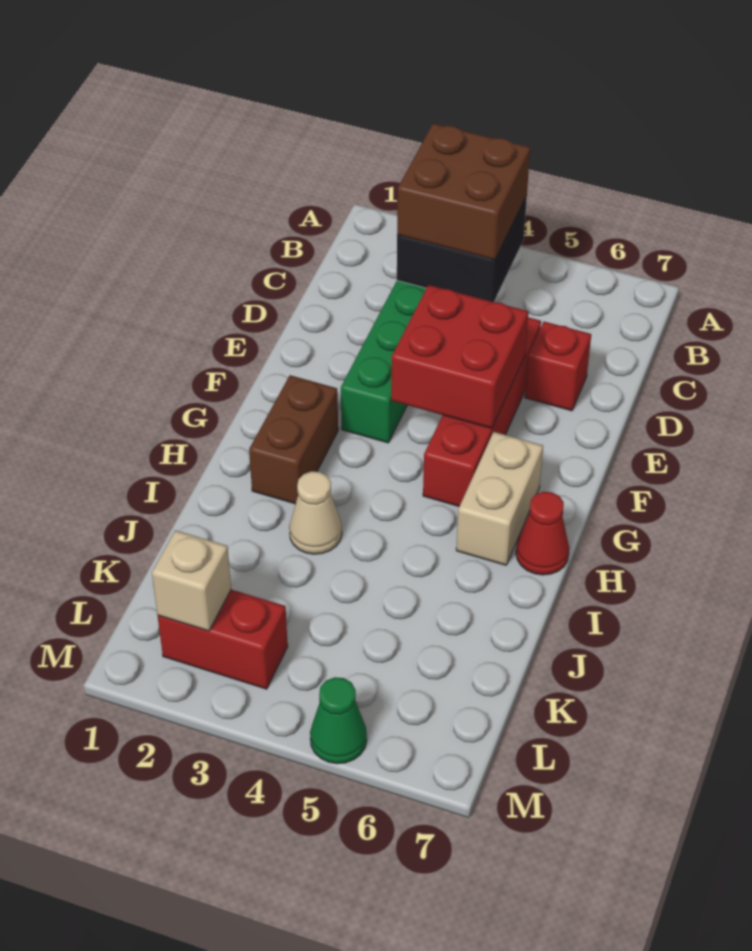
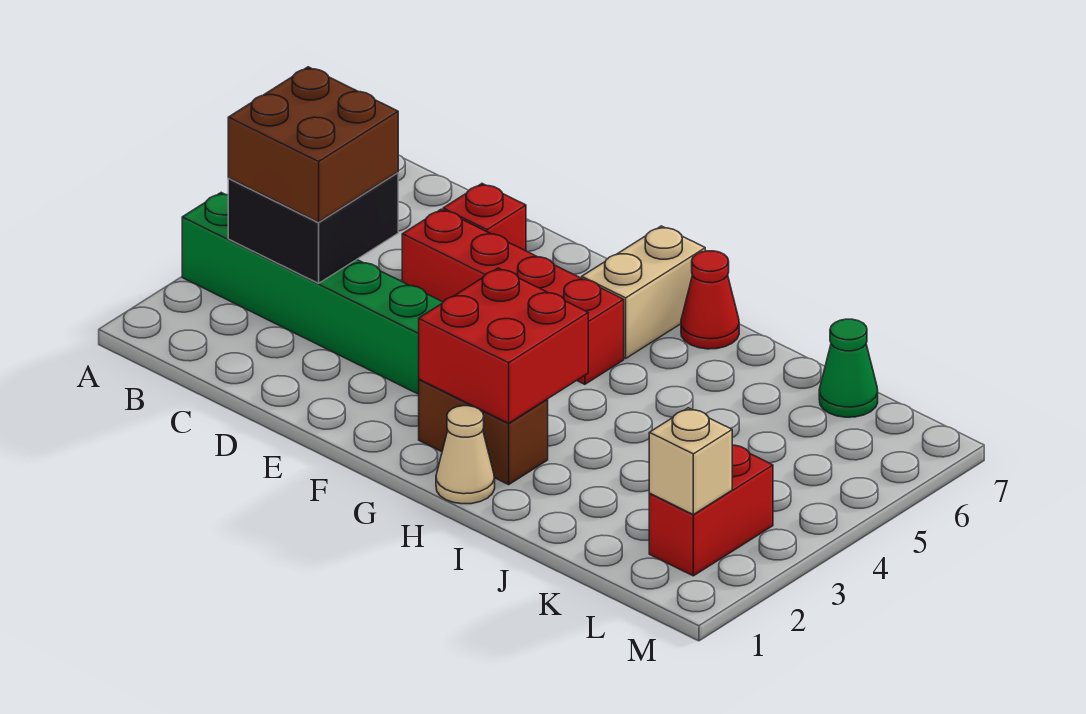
red brick E4:F5 level 2 -> red brick G2:H3 level 2
tan brick G6:H6 level 1 -> tan brick G6:G7 level 1
tan cone I3 level 1 -> tan cone H1 level 1
green cone M5 level 1 -> green cone K7 level 1

